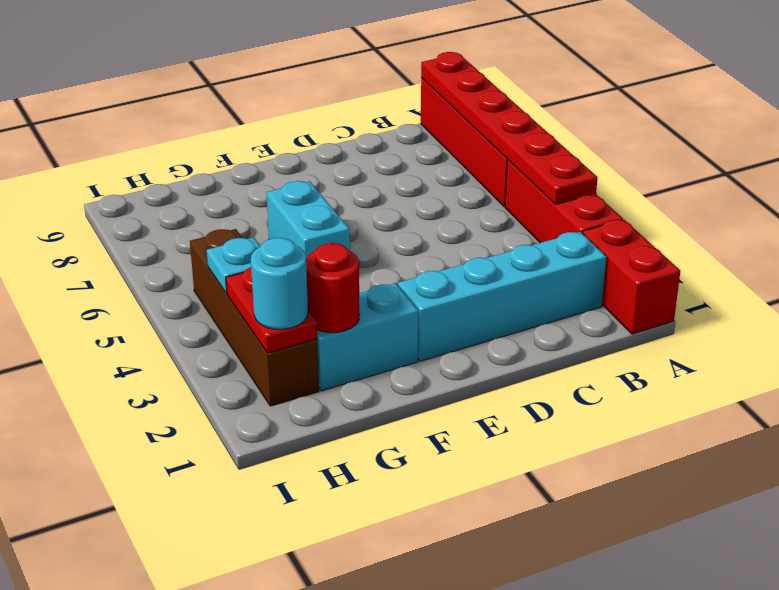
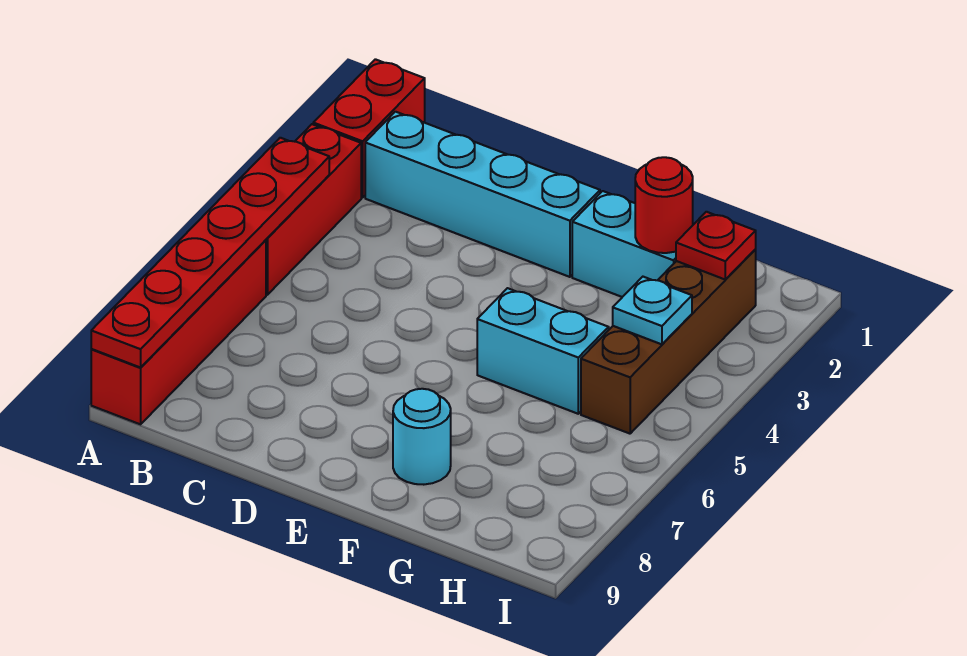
cyan brick F5:F6 level 1 -> cyan brick F5:G5 level 1
red plate H2:H3 level 2 -> red plate H2 level 2
cyan round brick H2 level 3 -> cyan round brick F8 level 1

